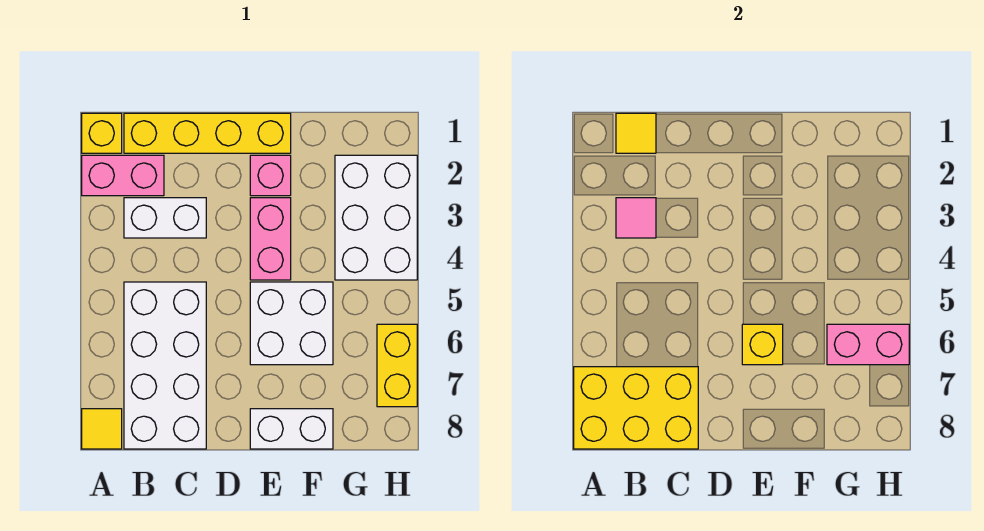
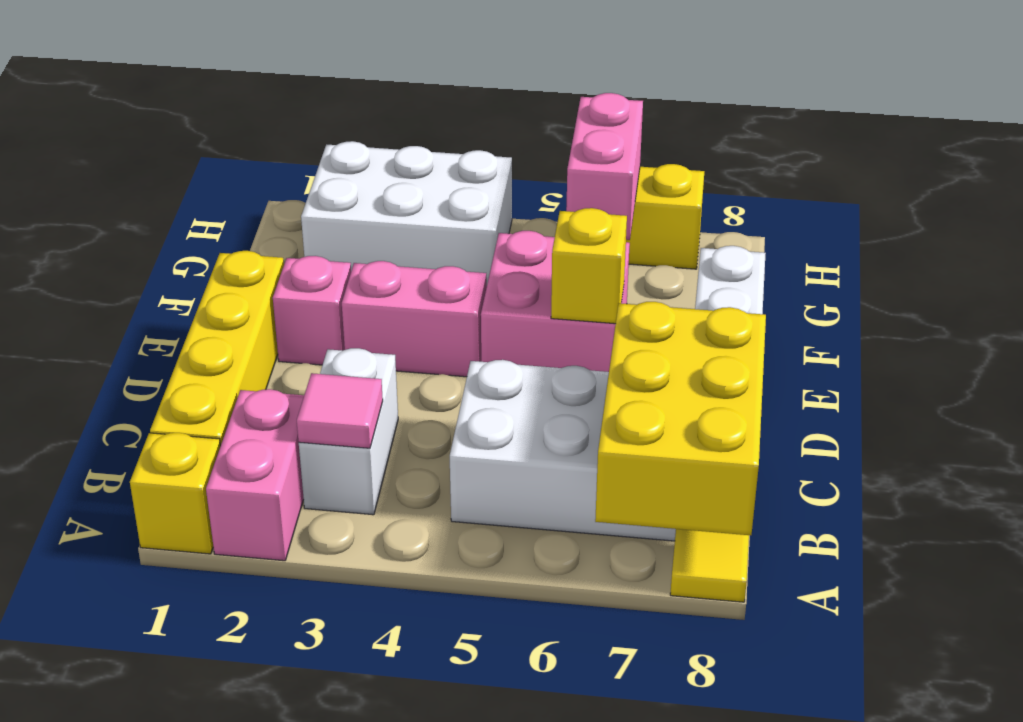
yellow tile B1 level 2 -> none
white brick E5:F6 level 1 -> pink brick E5:F6 level 1

